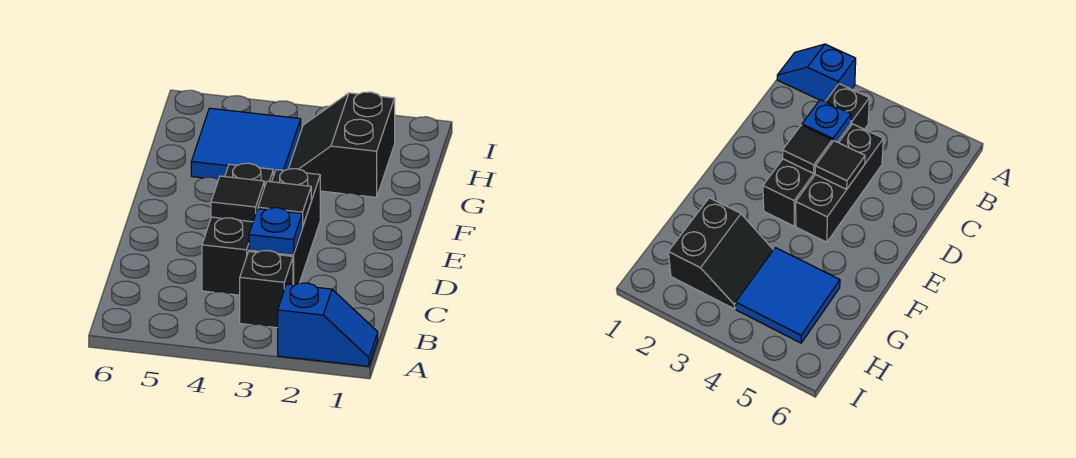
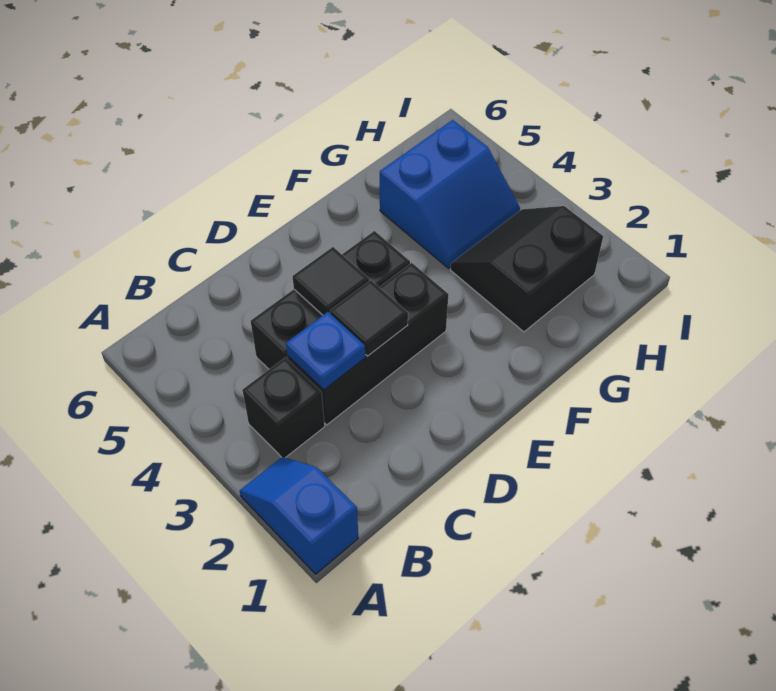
blue slope A1:A2 level 1 top 2 -> blue slope A1:A2 level 1 top 1
blue tile G4:H5 level 1 -> blue slope G4:H5 level 1 top 5

